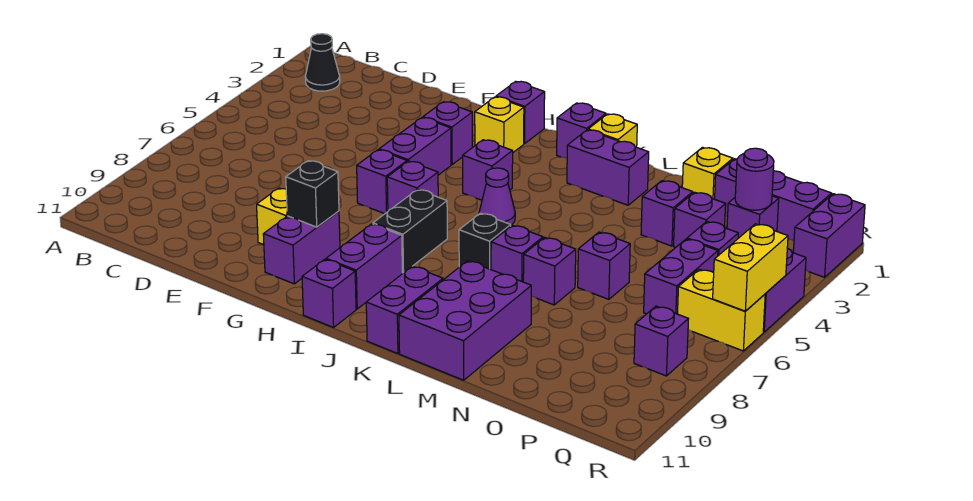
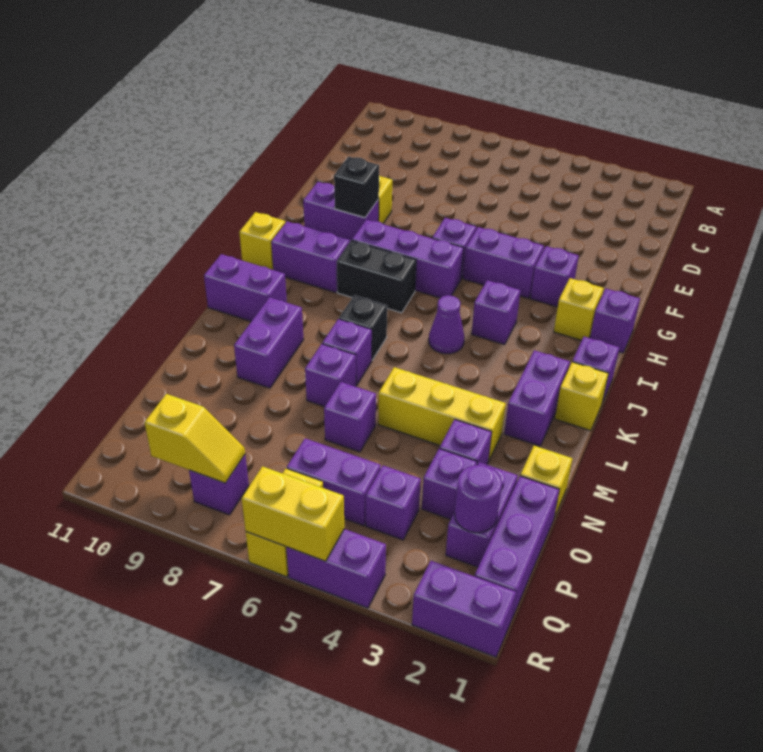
black cone B2 level 1 -> none
purple brick H6 level 1 -> purple brick H6:H8 level 1
purple brick I11 level 1 -> yellow brick I11 level 1
purple brick L9:M11 level 1 -> purple brick L9:M9 level 1
none -> yellow brick M3:M5 level 1
purple brick P2 level 1 -> purple brick O2:P2 level 1
none -> yellow slope Q8:Q9 level 2 top 9

